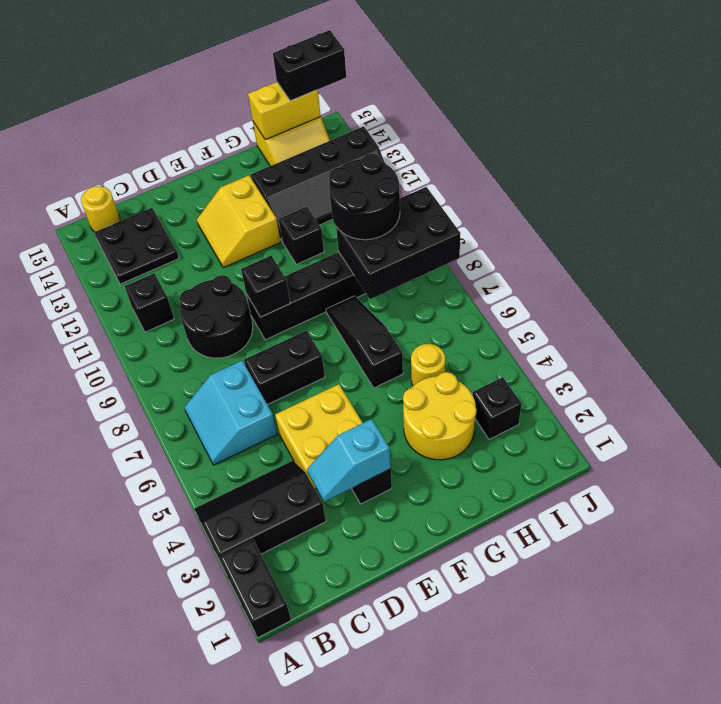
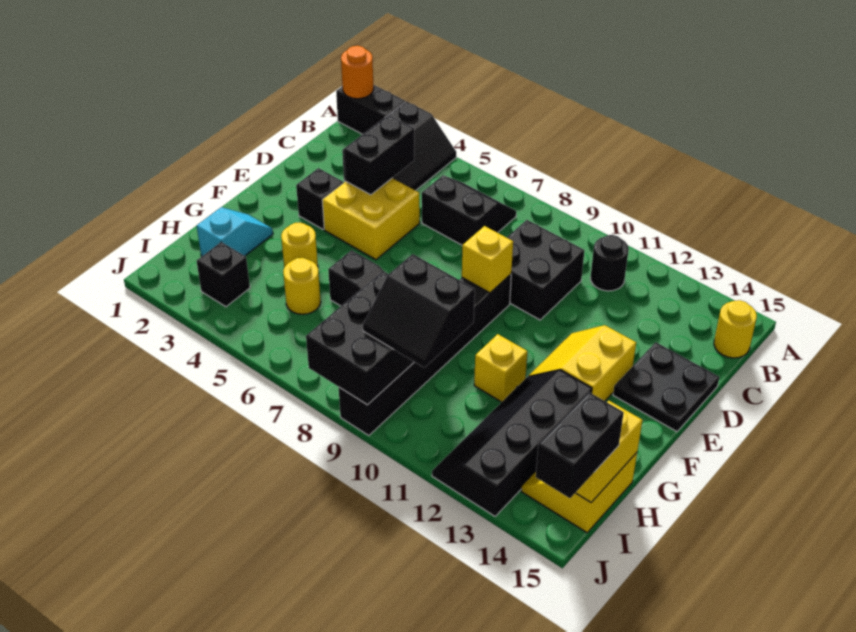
none -> orange round brick A1 level 2
cyan slope B6:C7 level 1 top C -> black slope B6:C7 level 1 top C
black brick B11 level 1 -> black round brick B11 level 1
black plate B13:C14 level 1 -> black plate D14:E15 level 1
black round brick C9:D10 level 1 -> black brick C9:D10 level 1
cyan slope D3:E3 level 2 top E -> cyan slope G2:H2 level 1 top H
black brick D7:E7 level 1 -> black brick C4:D4 level 2
black brick E9 level 2 -> yellow brick E9 level 2
yellow slope E12:F13 level 1 top F -> yellow slope E12:F13 level 1 top 13
yellow round brick G3:H4 level 1 -> yellow round brick G4 level 1
black brick G11 level 1 -> yellow brick G11 level 1
black round brick H9:I10 level 3 -> black slope H9:I10 level 3 top H

